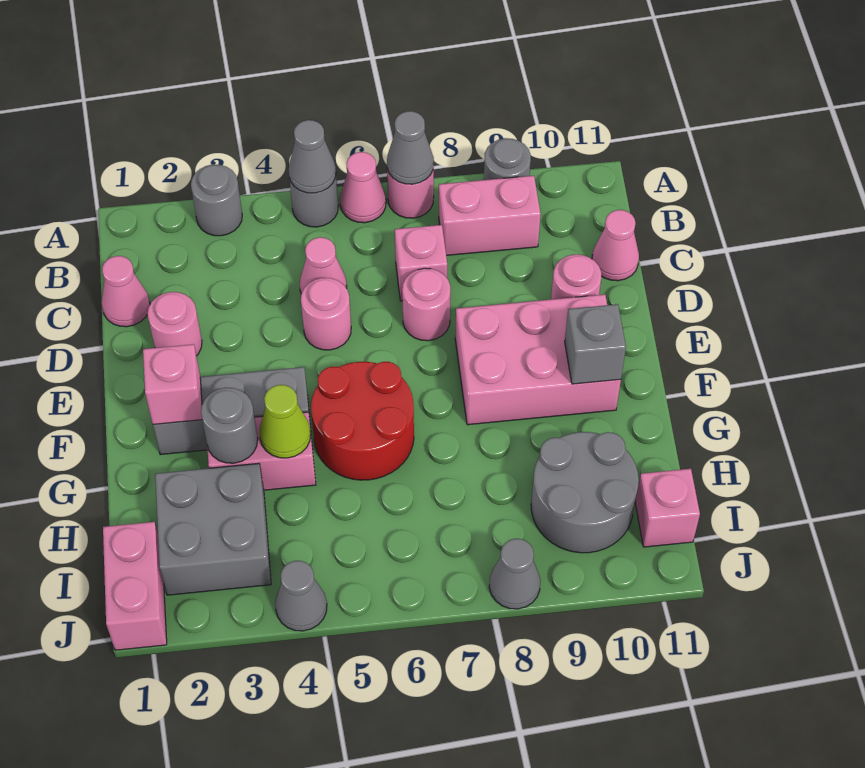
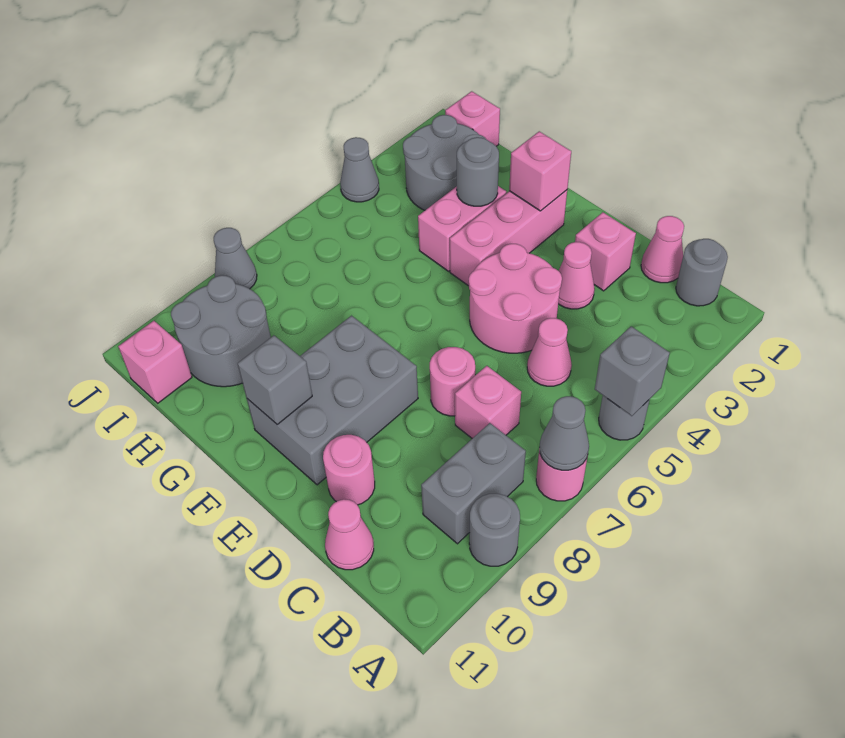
grey round brick A3 level 1 -> grey round brick B1 level 1
grey cone A5 level 2 -> grey brick A5 level 2
pink cone A6 level 1 -> pink cone D3 level 1
pink brick B8:B9 level 1 -> grey brick B8:B9 level 1
pink round brick D2 level 1 -> pink brick D2 level 1
pink round brick D5 level 1 -> pink round brick D4:E5 level 1
pink brick E8:F10 level 1 -> grey brick E8:F10 level 1
grey brick F2:F4 level 1 -> pink brick F2:F4 level 1
red round brick F5:G6 level 1 -> none
lime cone G4 level 2 -> none
grey brick H2:I3 level 1 -> grey round brick H2:I3 level 1
pink brick I1:J1 level 1 -> pink brick I1 level 1

